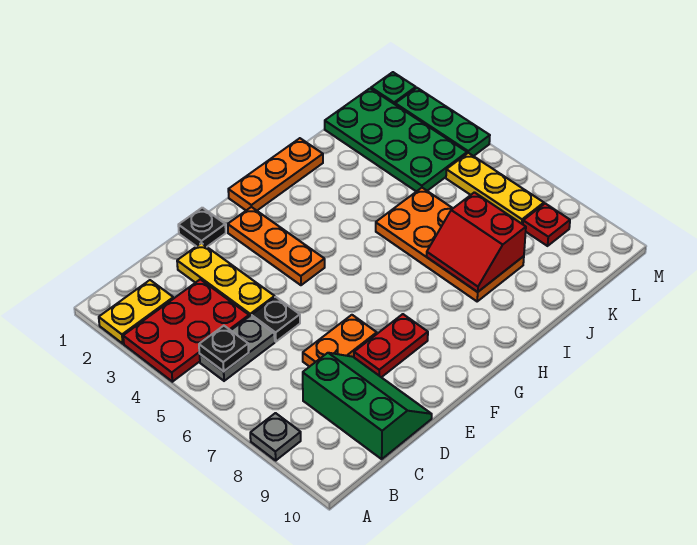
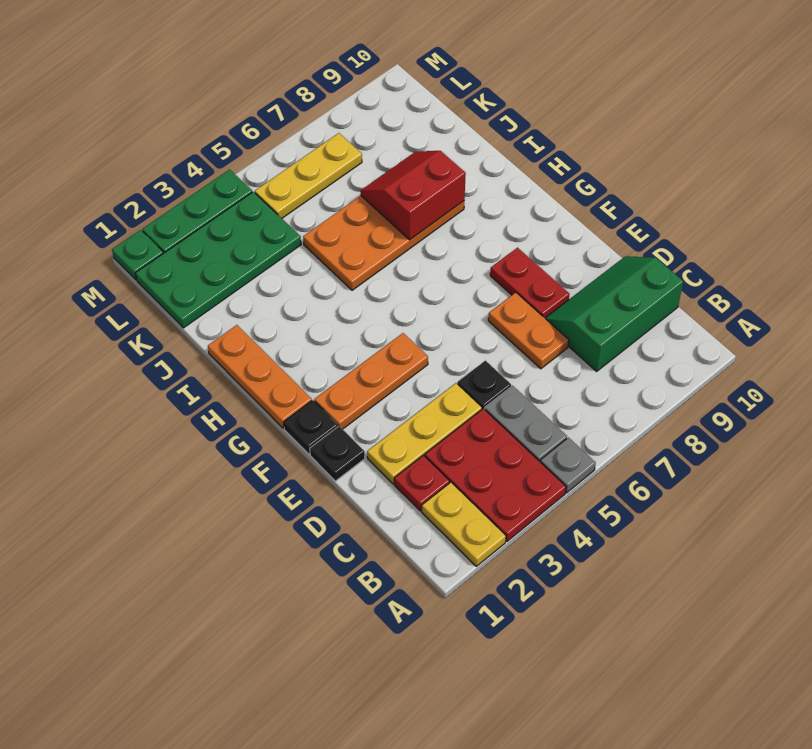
grey plate A8 level 1 -> grey plate A5 level 1
black plate B5 level 2 -> black plate F1 level 1
red slope I7:J8 level 2 top J -> red slope I7:J8 level 2 top I
red plate L8 level 1 -> red plate C2 level 1

